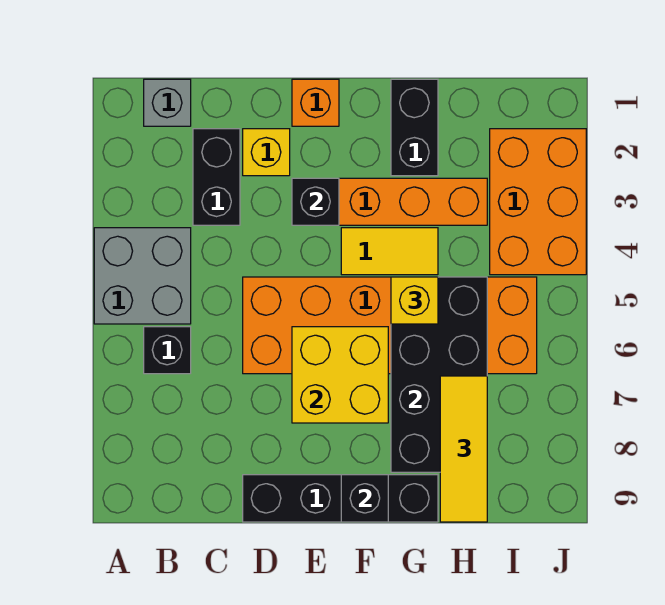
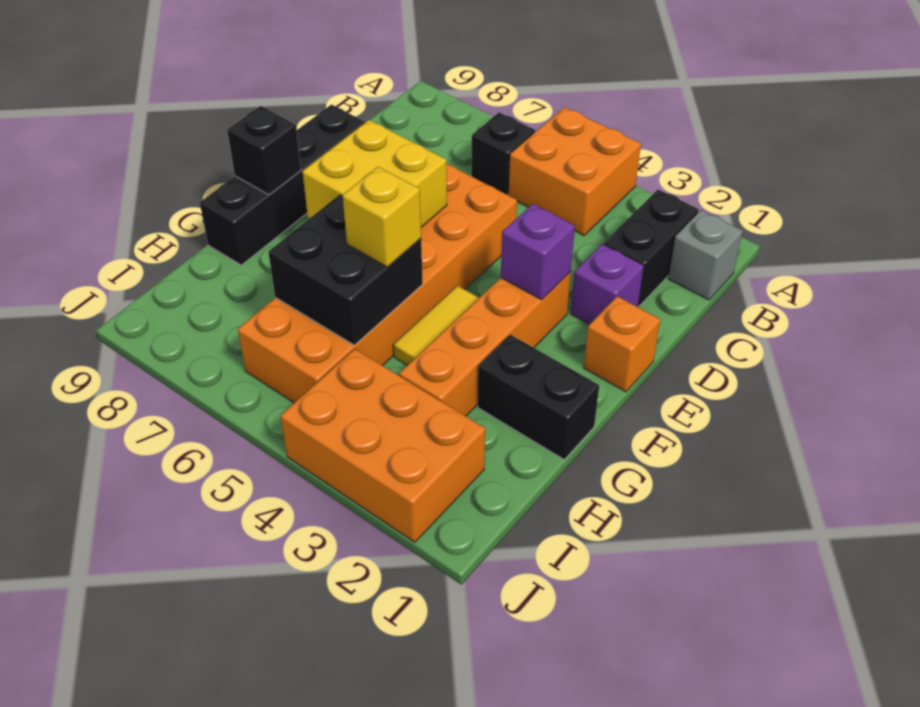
grey brick A4:B5 level 1 -> orange brick A4:B5 level 1
black brick C2:C3 level 1 -> black brick B2:C2 level 1
yellow brick D2 level 1 -> purple brick D2 level 1
black brick E3 level 2 -> purple brick E3 level 2
black brick G5:H8 level 2 -> black brick G5:H6 level 2
yellow tile H7:H9 level 3 -> none

